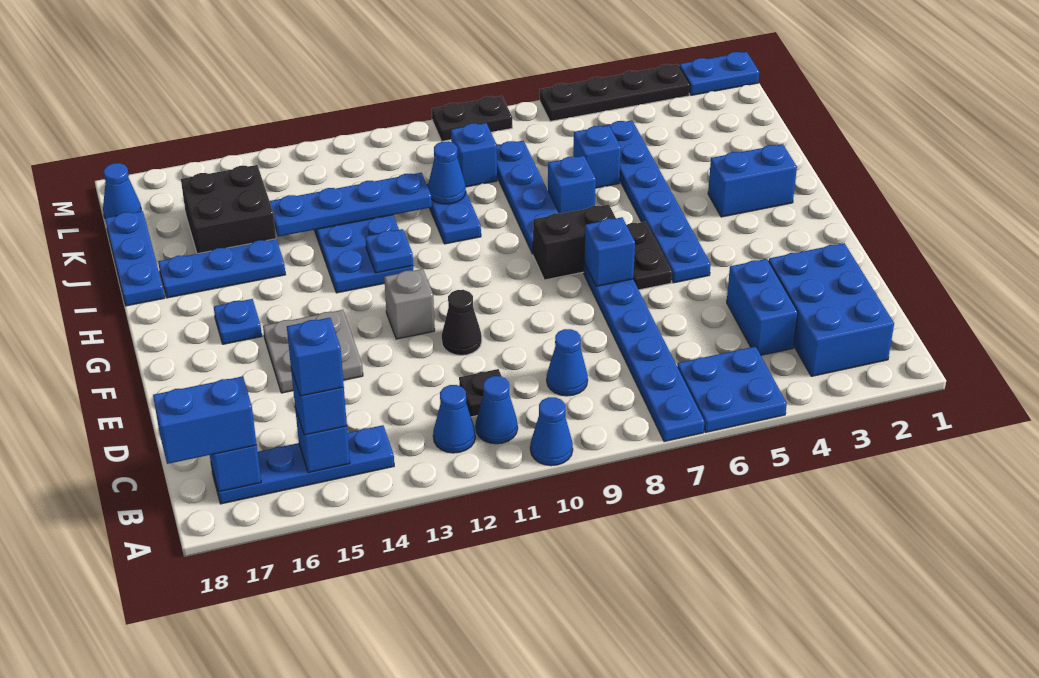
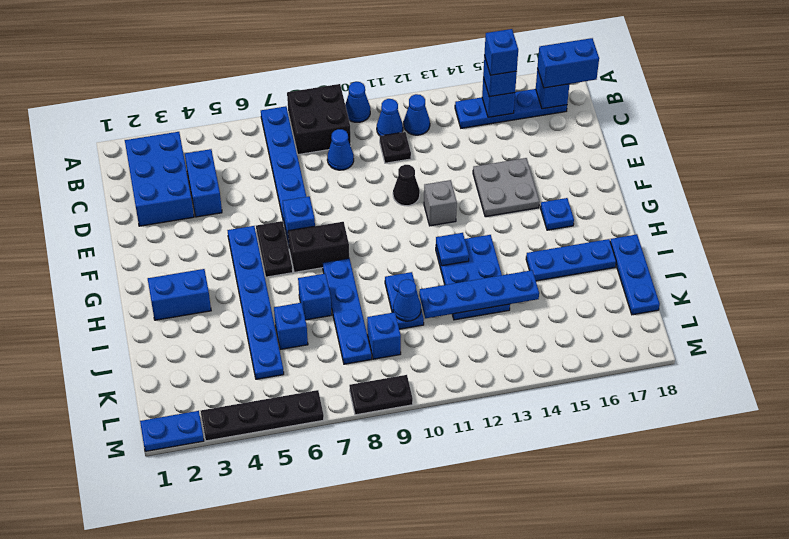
blue plate A5:B6 level 1 -> none
black brick J15:K16 level 1 -> black brick A8:B9 level 1
blue cone L18 level 1 -> none

